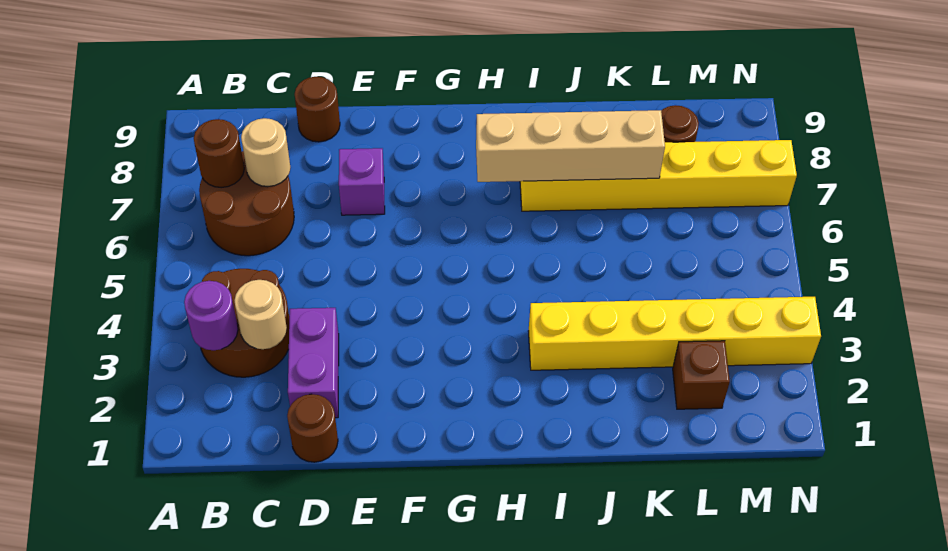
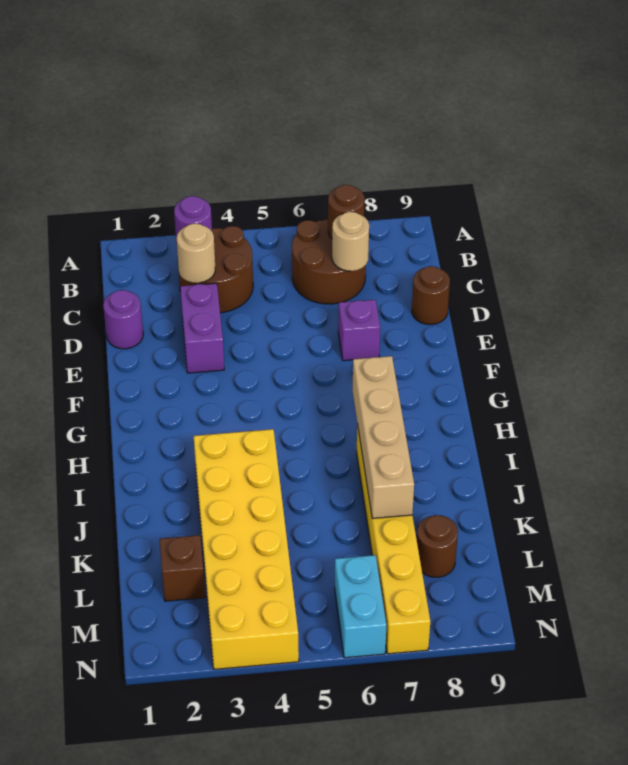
brown round brick D1 level 1 -> purple round brick D1 level 1
purple brick D2:D3 level 1 -> purple brick D3:E3 level 1
yellow brick I3:N3 level 1 -> yellow brick I3:N4 level 1
none -> cyan brick M6:N6 level 1

